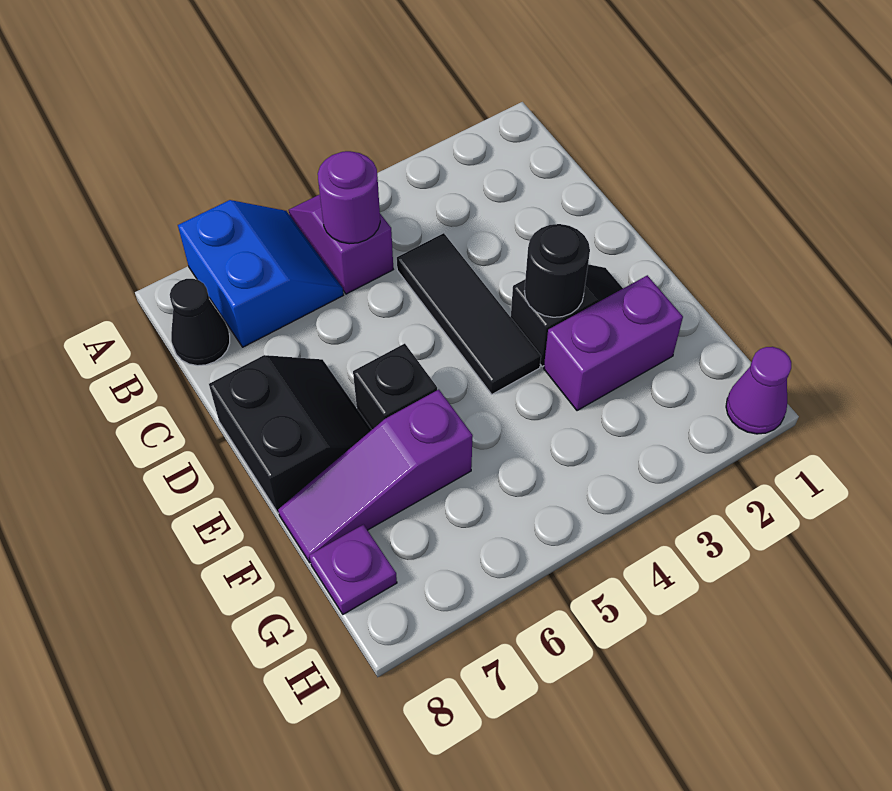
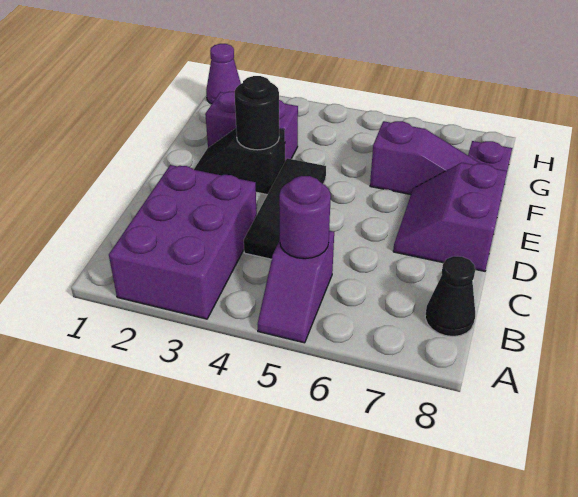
none -> purple brick A2:C3 level 1
blue slope A6:B7 level 1 top 7 -> none
black slope D7:E8 level 1 top 8 -> purple slope D7:E8 level 1 top 8
black brick E6 level 1 -> none

